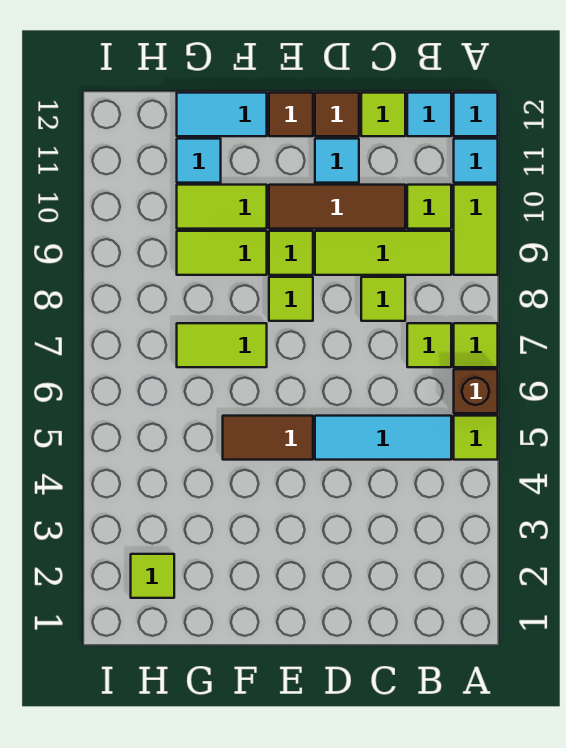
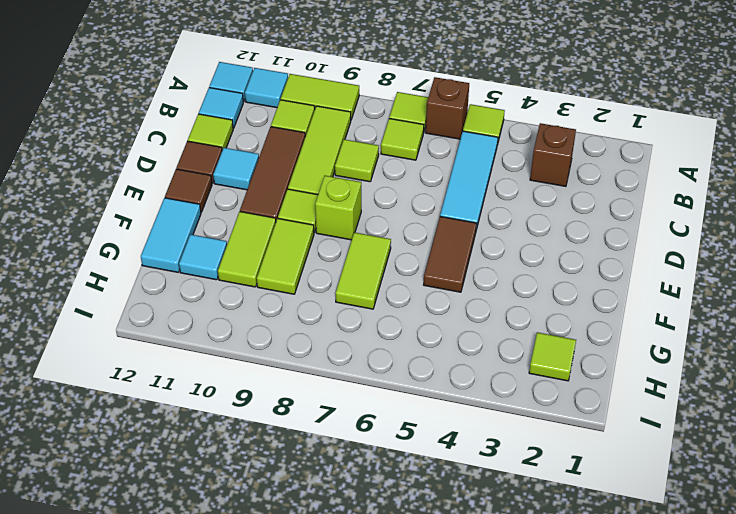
none -> brown brick B3 level 1
lime tile E8 level 1 -> lime brick E8 level 1

